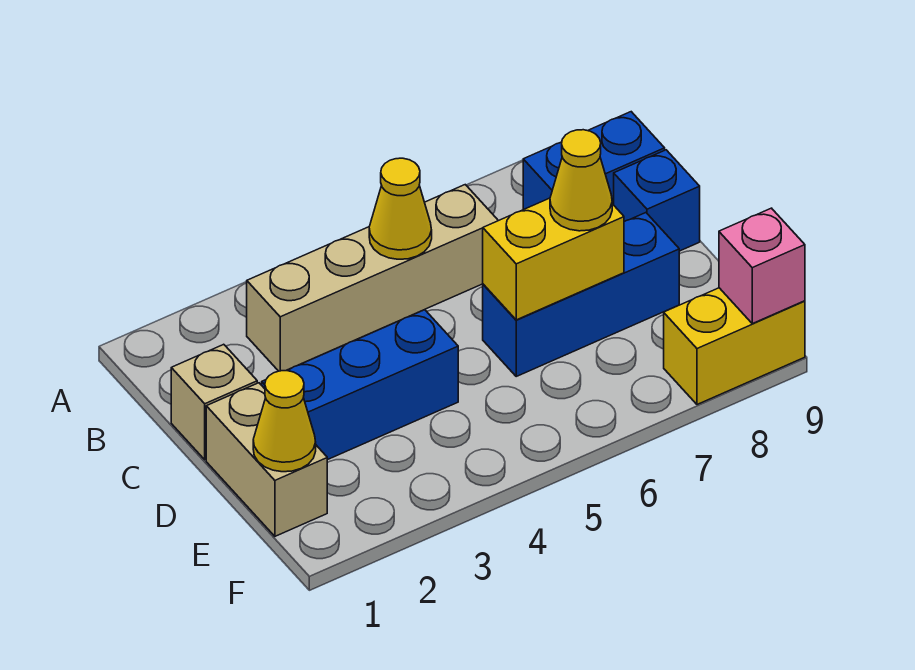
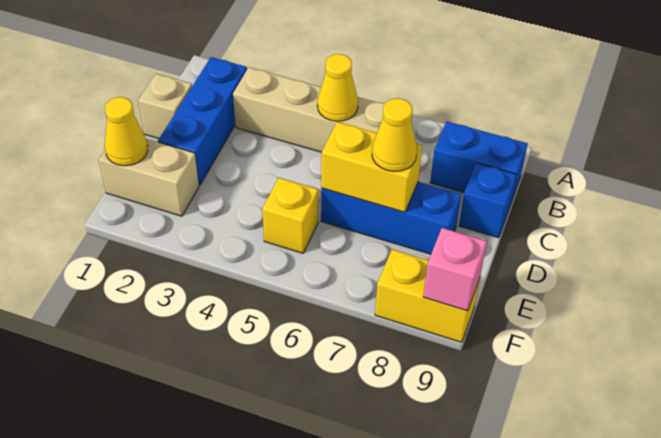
tan brick D1:E1 level 1 -> tan brick E1:E2 level 1
blue brick D2:D4 level 1 -> blue brick B2:D2 level 1
none -> yellow brick E5 level 1

